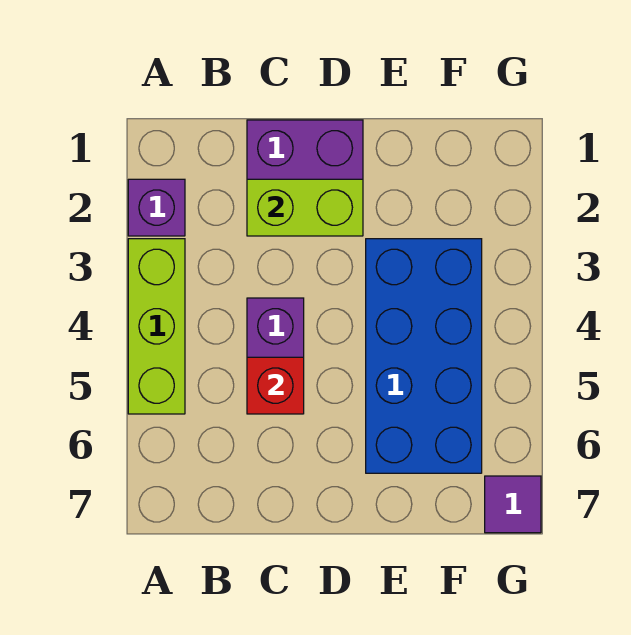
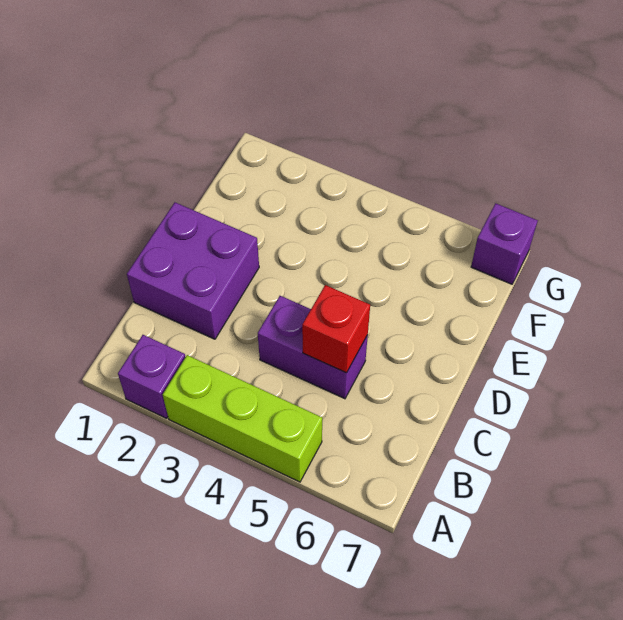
lime brick C2:D2 level 2 -> none
blue brick E3:F6 level 1 -> none
purple tile G7 level 1 -> purple brick G7 level 1

